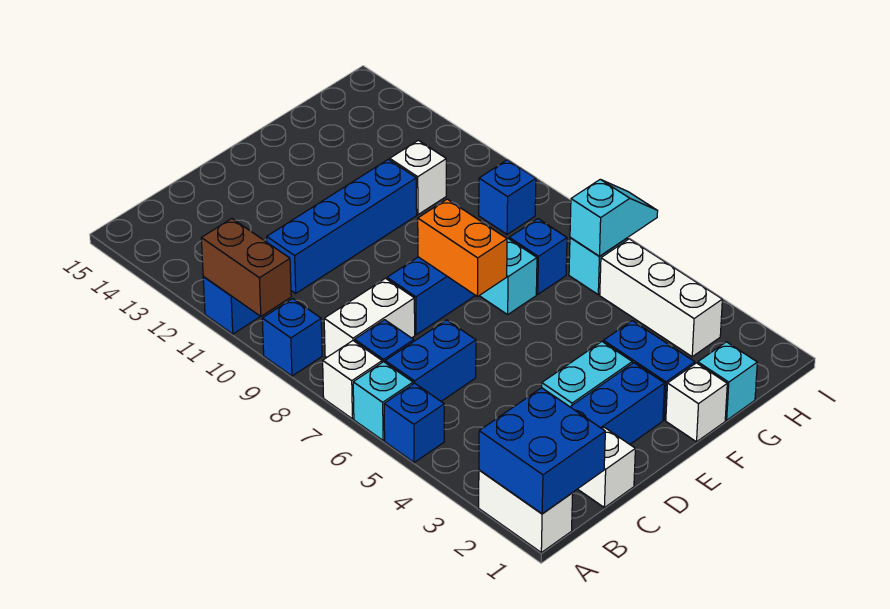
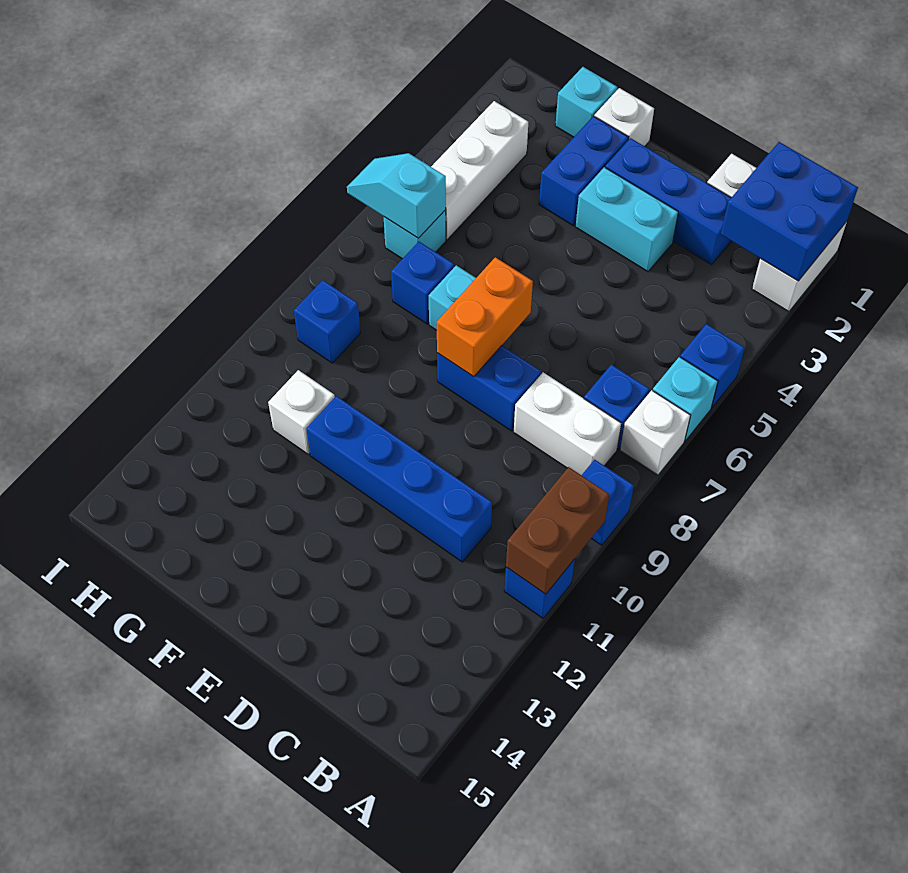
blue brick B6:C6 level 1 -> none

